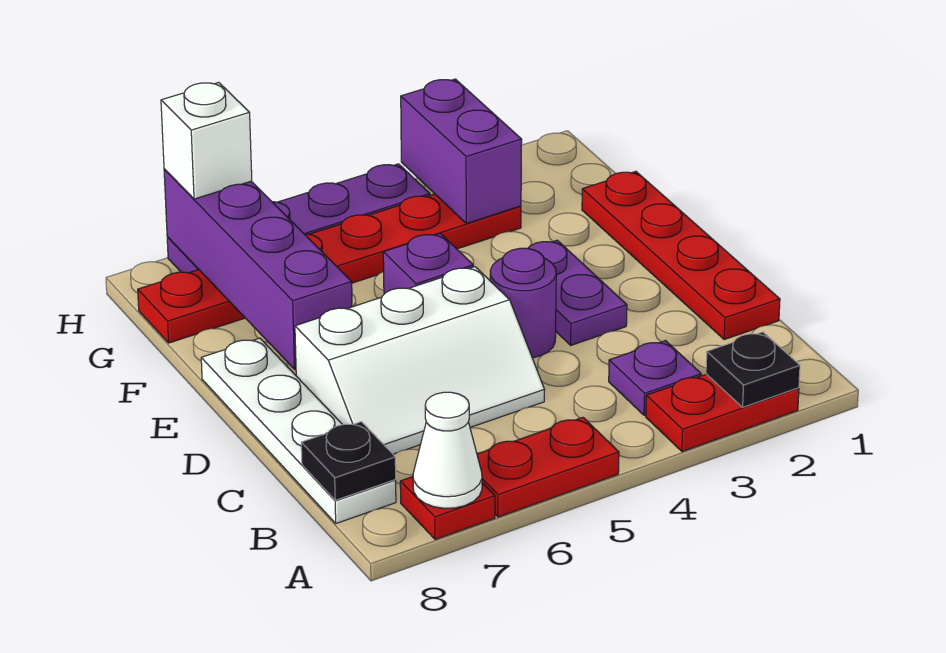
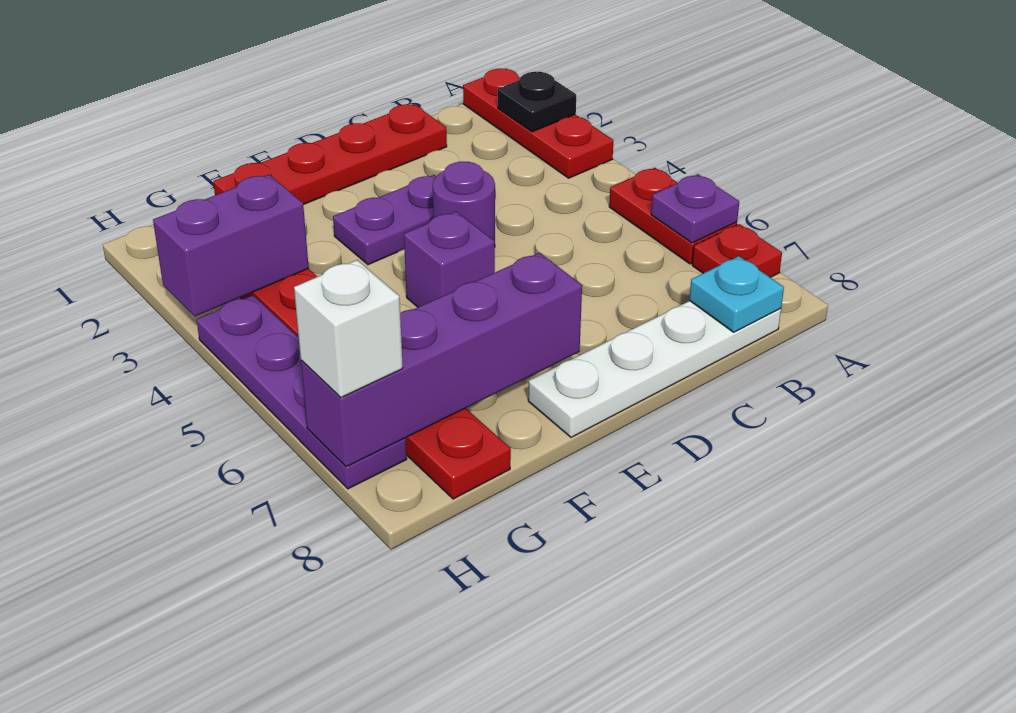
red plate A2:A3 level 1 -> red plate A1:A3 level 1
white cone A7 level 2 -> none
purple plate B3 level 1 -> purple plate A6 level 2
black plate B8 level 2 -> cyan plate B8 level 2
white slope C5:D7 level 1 top D -> none

